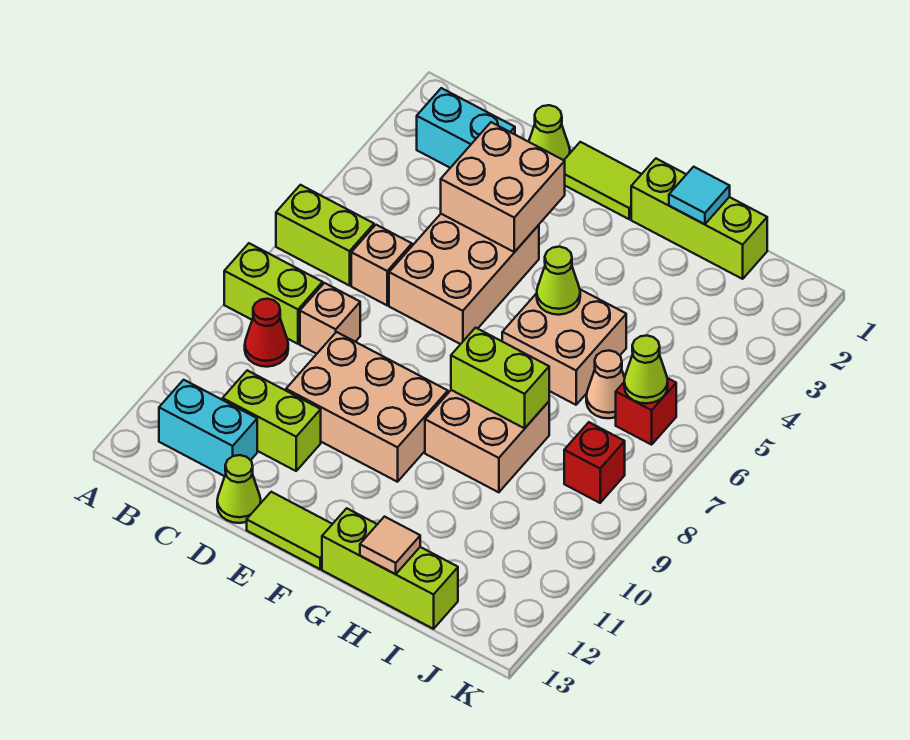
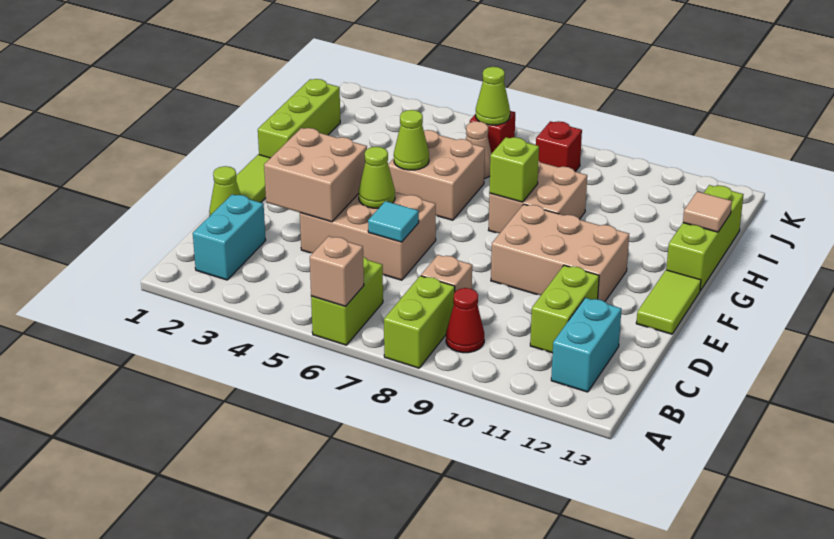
tan brick C6 level 1 -> tan brick A6 level 2
tan brick D9:F10 level 1 -> tan brick E9:F11 level 1
lime cone D13 level 1 -> lime cone E5 level 2
lime brick G8:H8 level 2 -> lime brick G8 level 2
cyan tile H1 level 2 -> cyan tile D6 level 2

